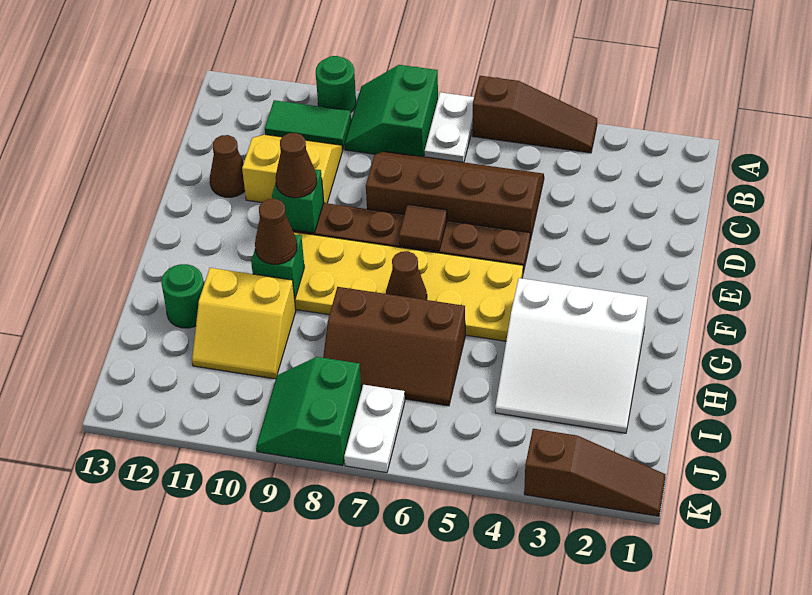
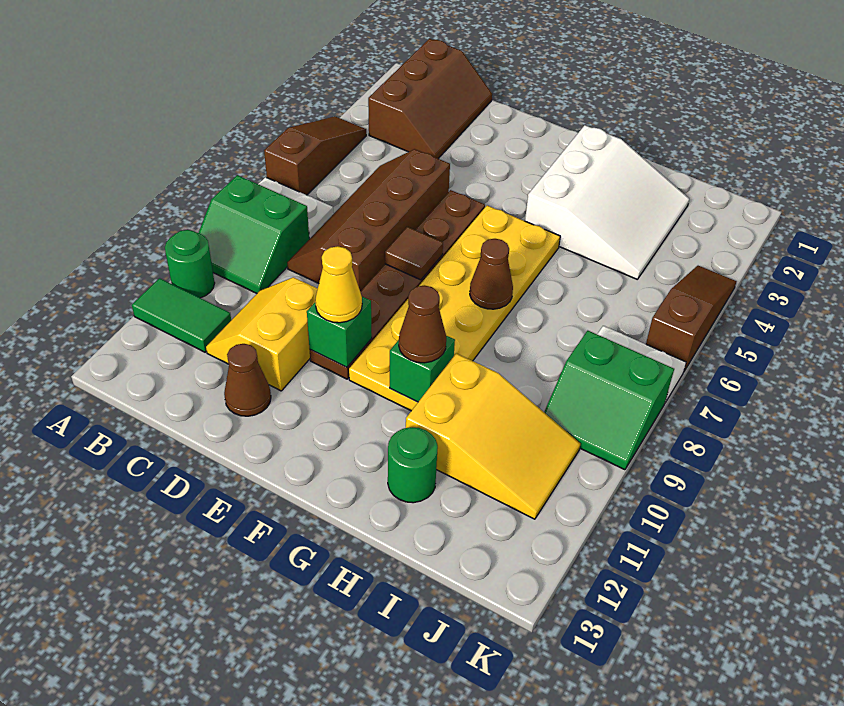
green tile B10:B11 level 1 -> green tile A11:B11 level 1
brown cone E10 level 3 -> yellow cone E10 level 3
brown slope H6:I8 level 1 top H -> brown slope B1:C3 level 1 top B
yellow slope H10:I11 level 1 top H -> yellow slope H10:J11 level 1 top H
brown slope K1:K3 level 1 top 3 -> brown slope K4:K6 level 1 top 6

